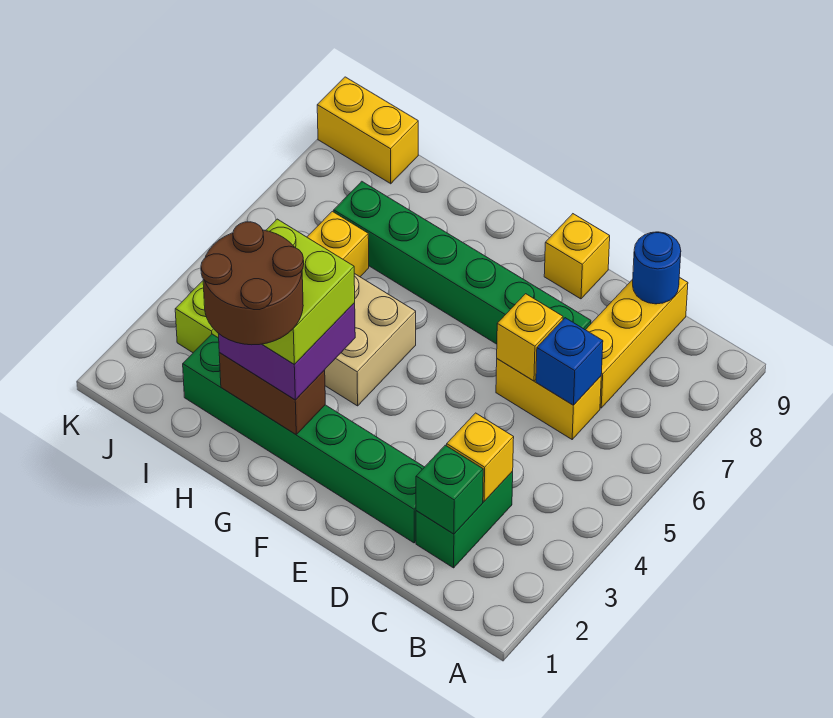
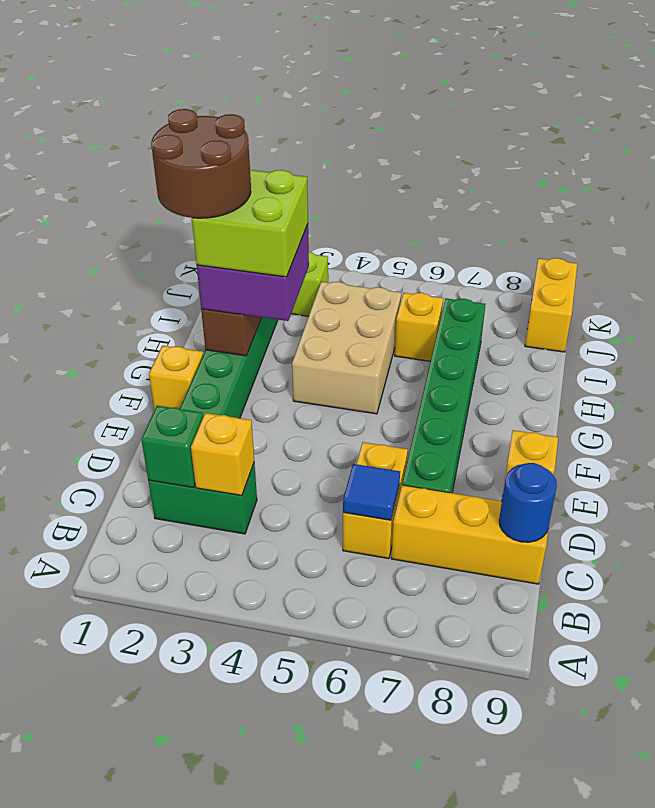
blue brick C6 level 2 -> blue tile C6 level 2
yellow brick D6 level 2 -> yellow brick F1 level 1

